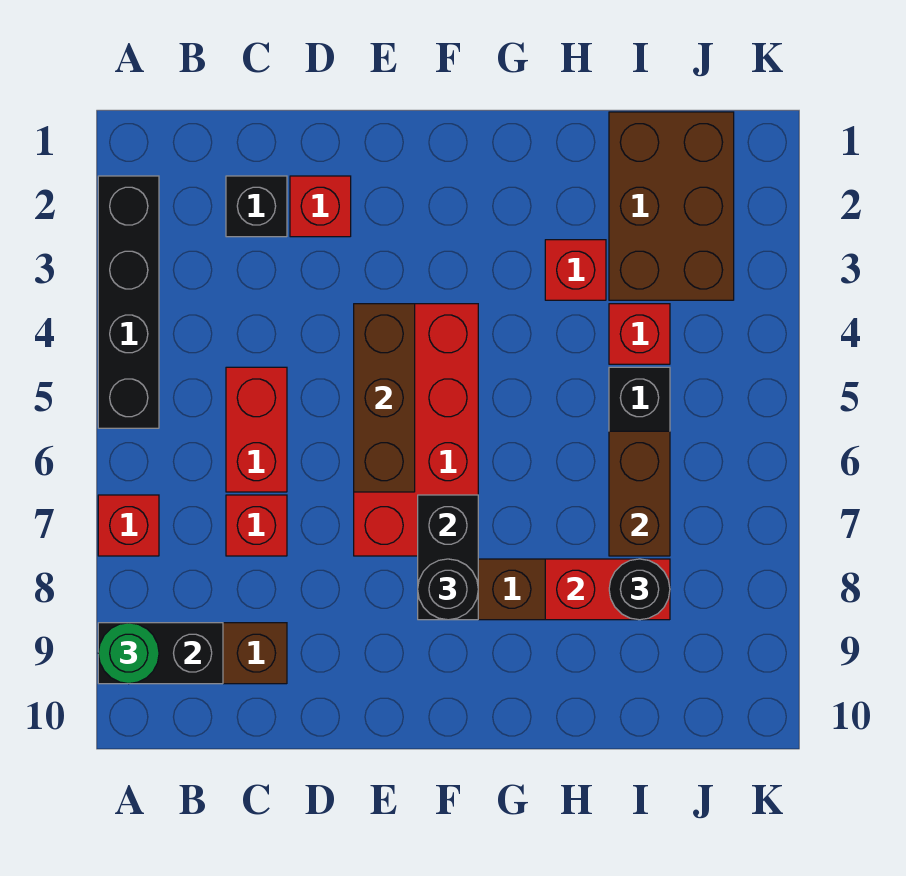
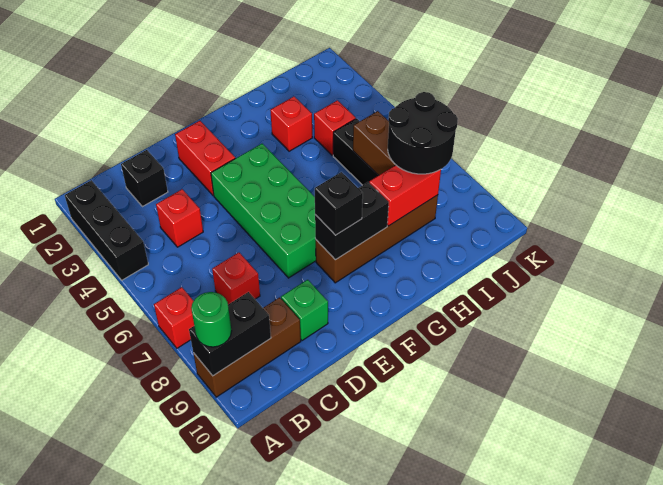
black brick A2:A5 level 1 -> black brick A2:A4 level 1
red brick C5:C6 level 1 -> red brick E2:E3 level 1
red brick D2 level 1 -> red brick C4 level 1
none -> green brick D9 level 1
red brick E4:F7 level 1 -> green brick E4:F7 level 1
brown brick E4:E6 level 2 -> none
black brick F7:F8 level 2 -> black brick F8:G8 level 2
black round brick F8 level 3 -> black brick F8 level 3
brown brick I1:J3 level 1 -> none
black round brick I8 level 3 -> black round brick I7:J8 level 3

